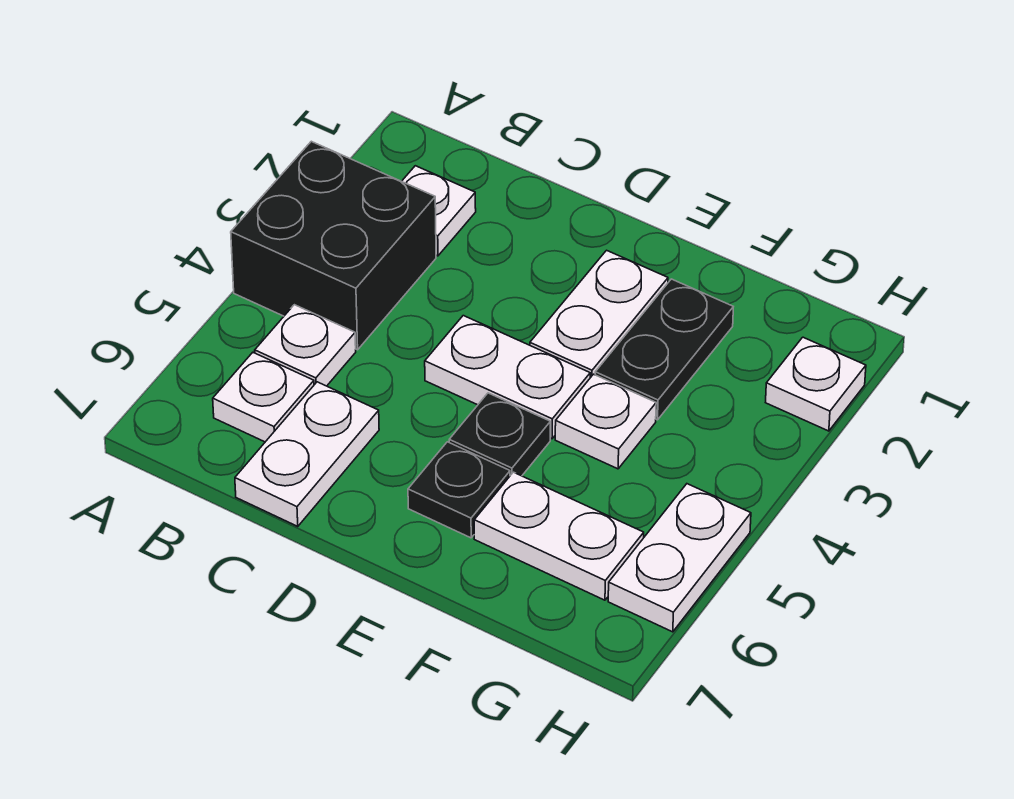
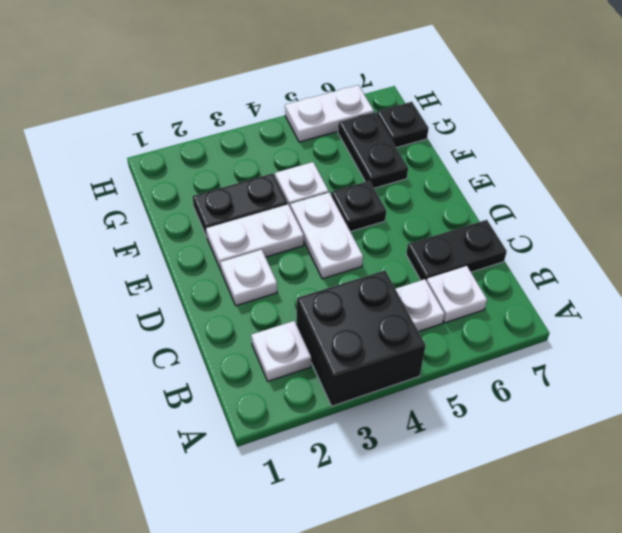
white plate C6:C7 level 1 -> black plate C6:C7 level 1
black plate E6 level 1 -> black plate G7 level 1
white plate F6:G6 level 1 -> black plate F6:G6 level 1
white plate H2 level 1 -> white plate D2 level 1

